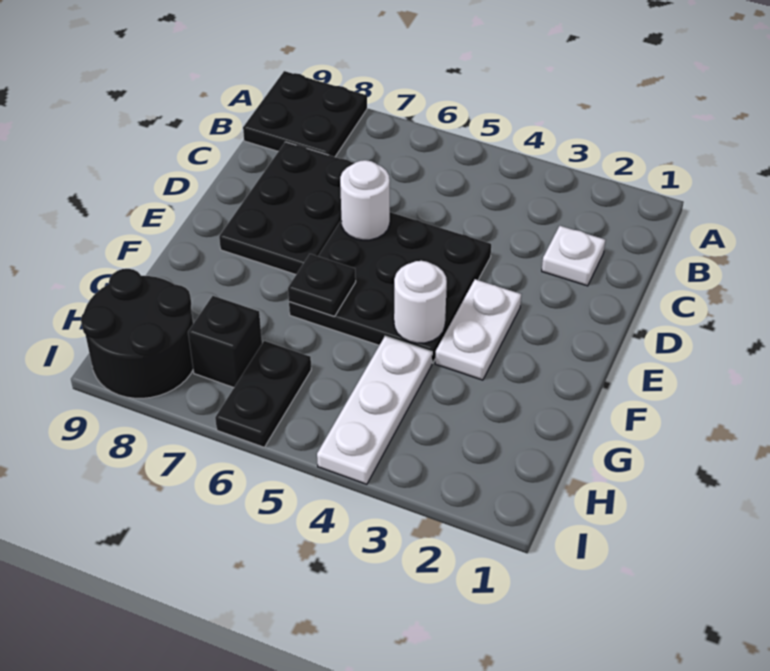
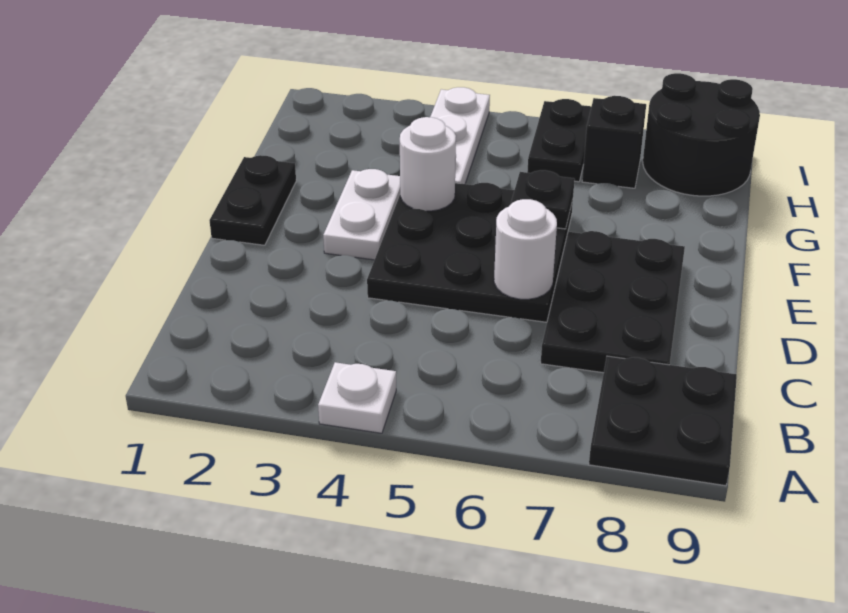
white plate C2 level 1 -> white plate A4 level 1
none -> black plate E1:F1 level 1

